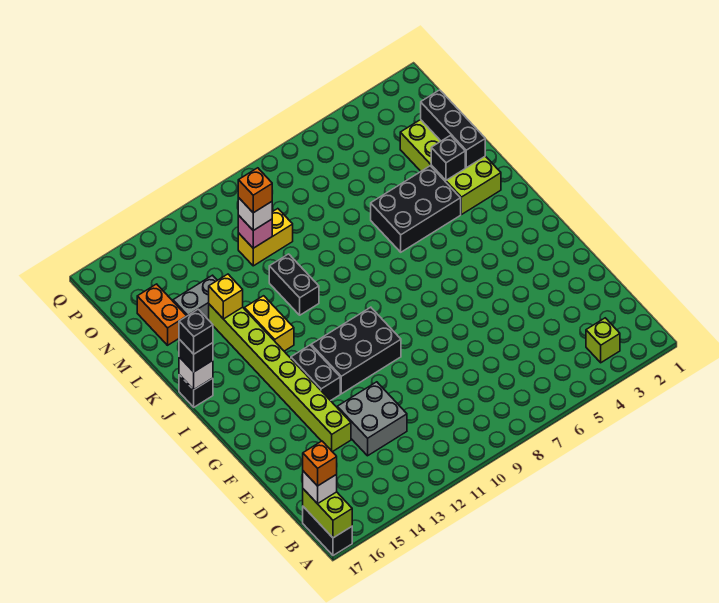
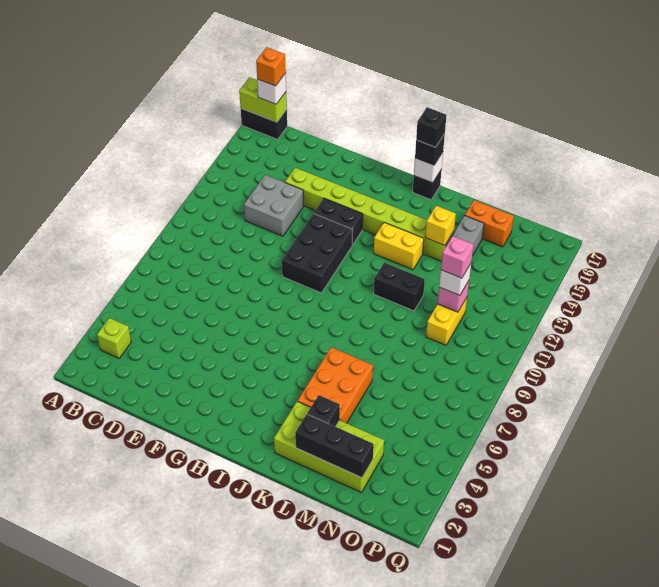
black brick K4:L6 level 1 -> orange brick K4:L6 level 1
orange brick N11 level 4 -> pink brick N11 level 4

